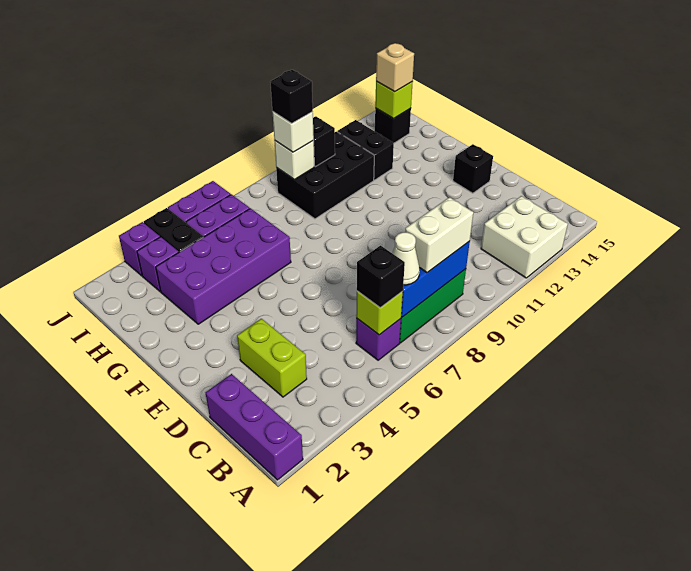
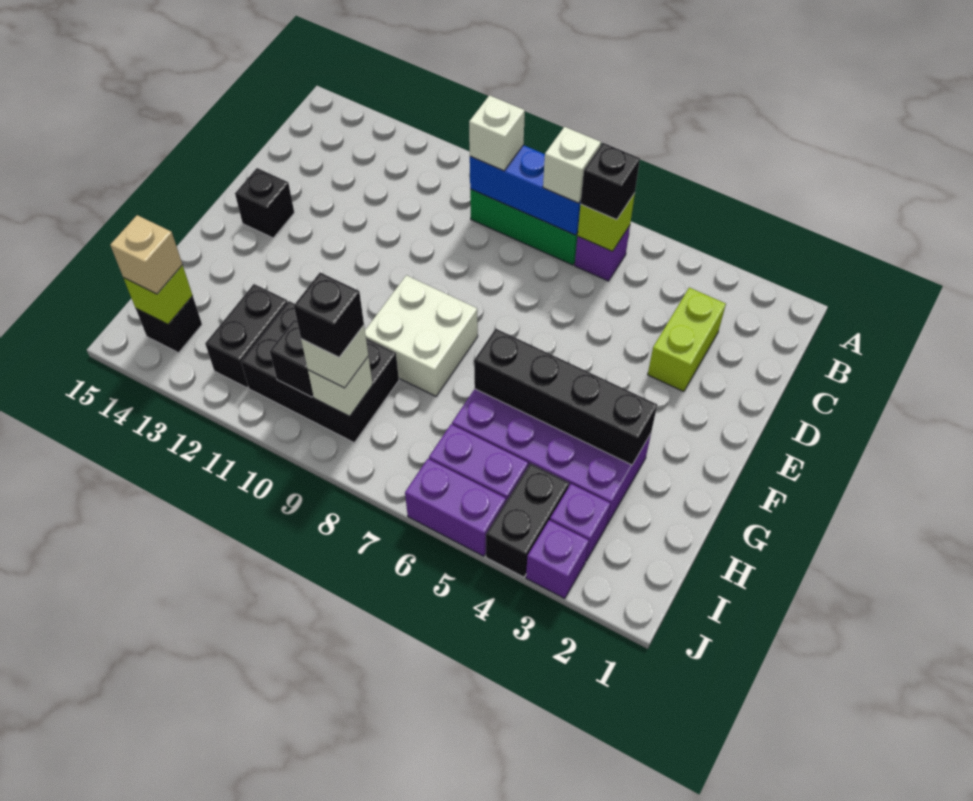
purple brick A1:C1 level 1 -> none
white brick A12:B13 level 1 -> white brick F8:G9 level 1
white cone B7 level 3 -> white brick B7 level 3
white brick B8:B9 level 3 -> white brick B9 level 3
none -> black brick G3:G6 level 2

